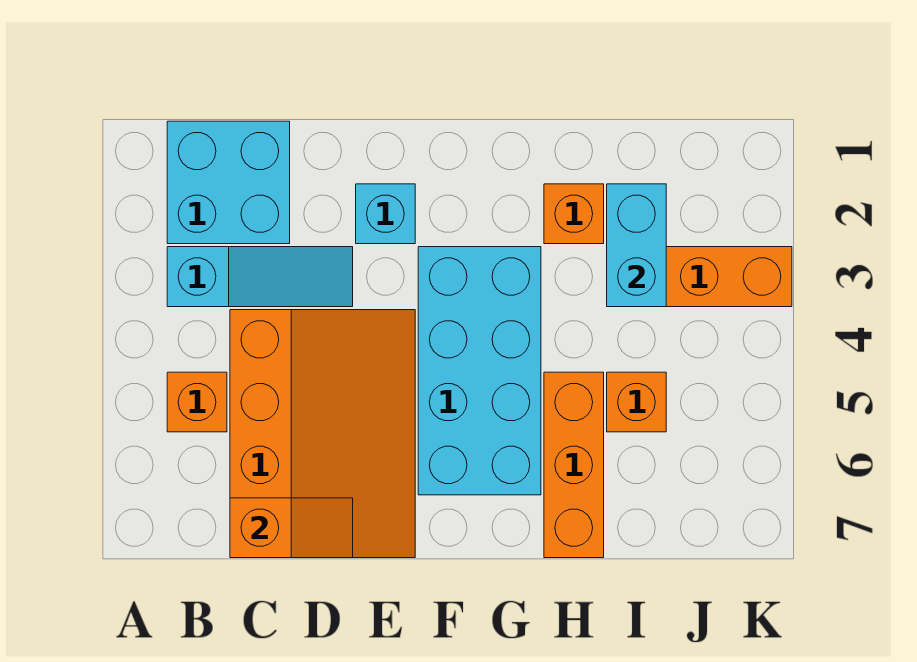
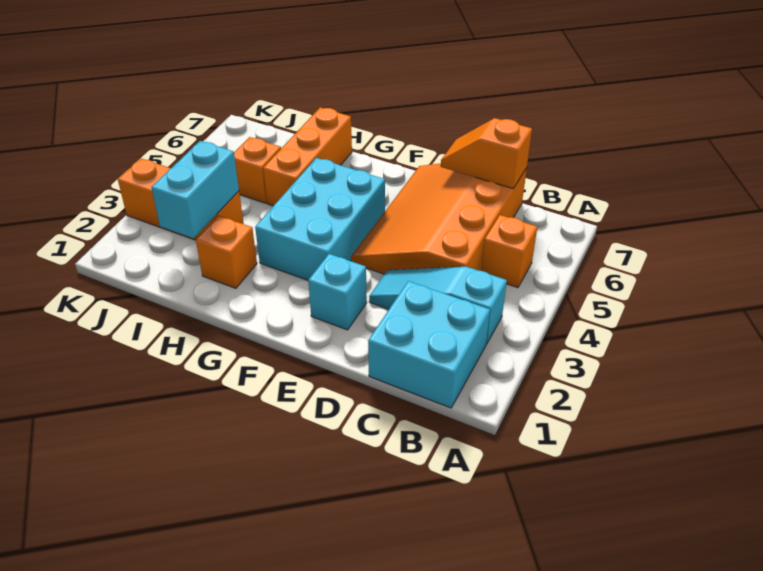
cyan brick F3:G6 level 1 -> cyan brick F3:G5 level 1

